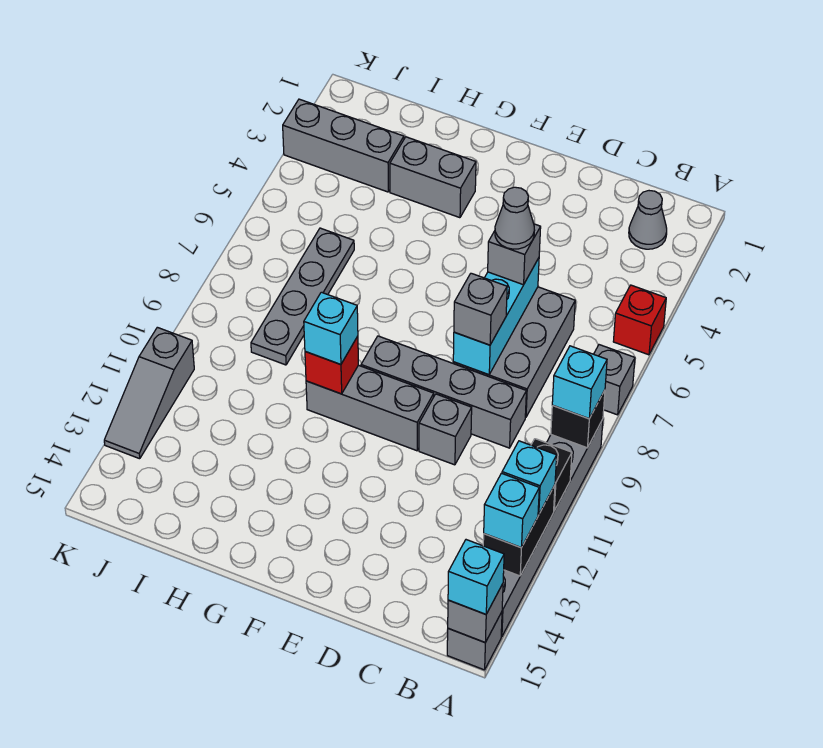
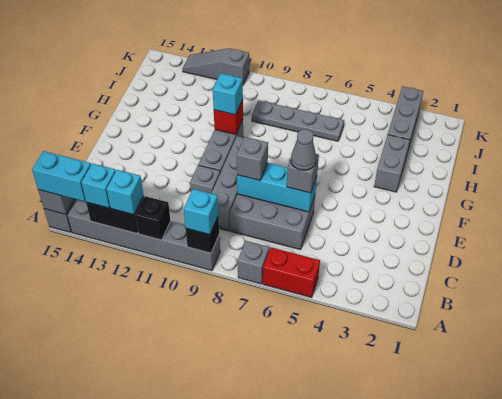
red brick A5 level 1 -> red brick A5:A6 level 1
cyan brick A15 level 3 -> cyan brick A14:A15 level 3
grey cone B2 level 1 -> none

